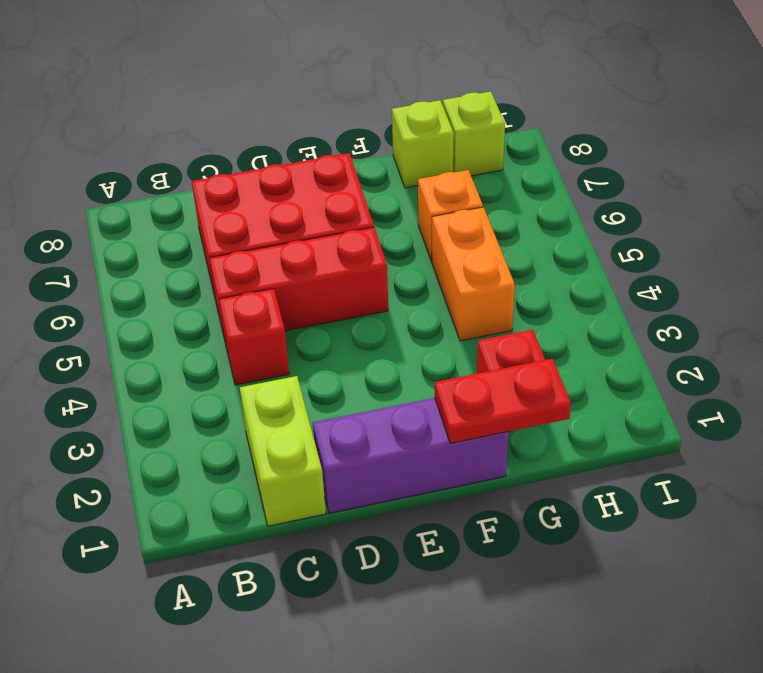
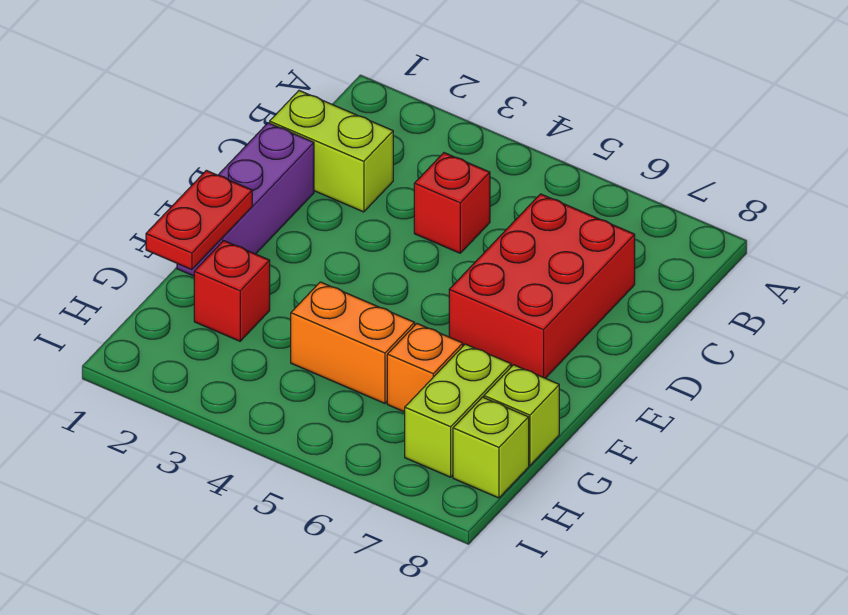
red brick C5:E5 level 1 -> none
none -> lime brick G7:H7 level 1

